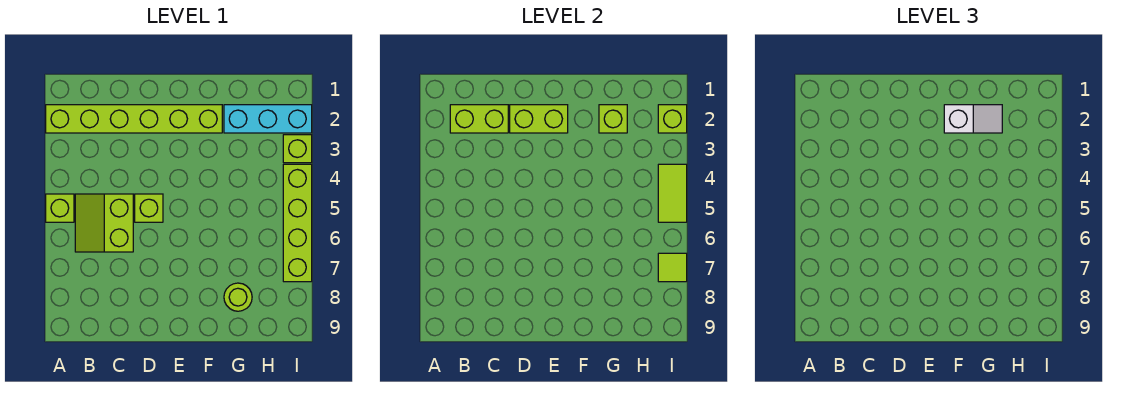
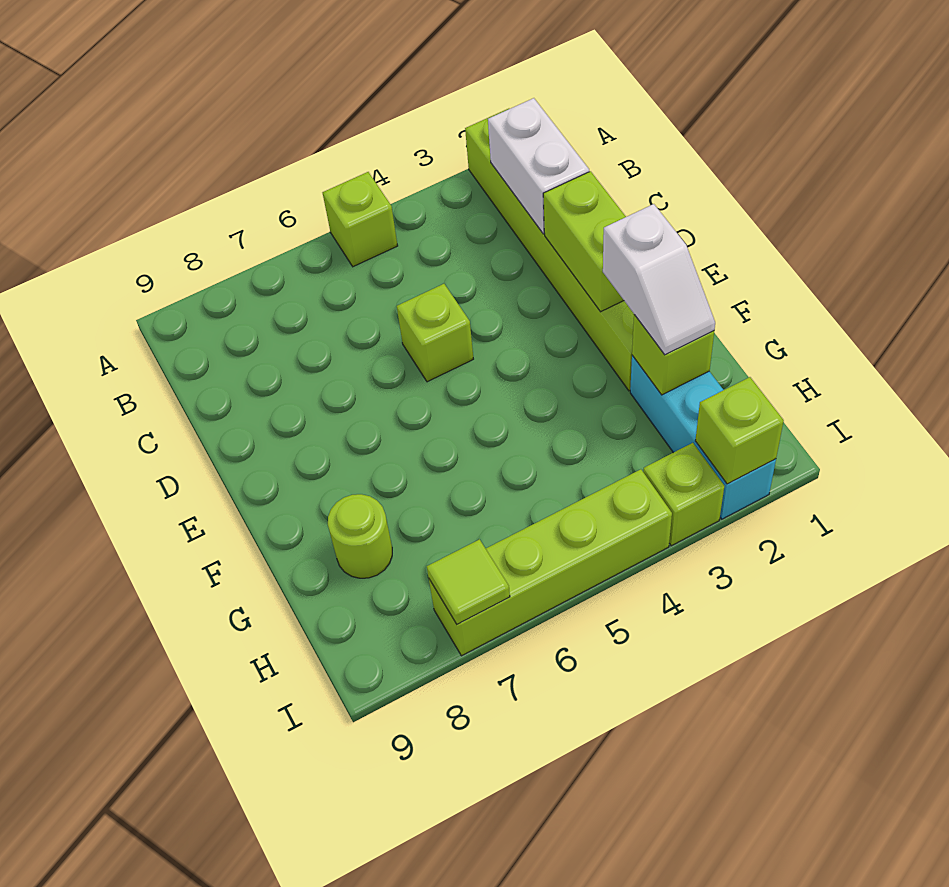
lime brick B2:C2 level 2 -> white brick B2:C2 level 2
lime slope B5:C6 level 1 top C -> none
lime tile I4:I5 level 2 -> none

